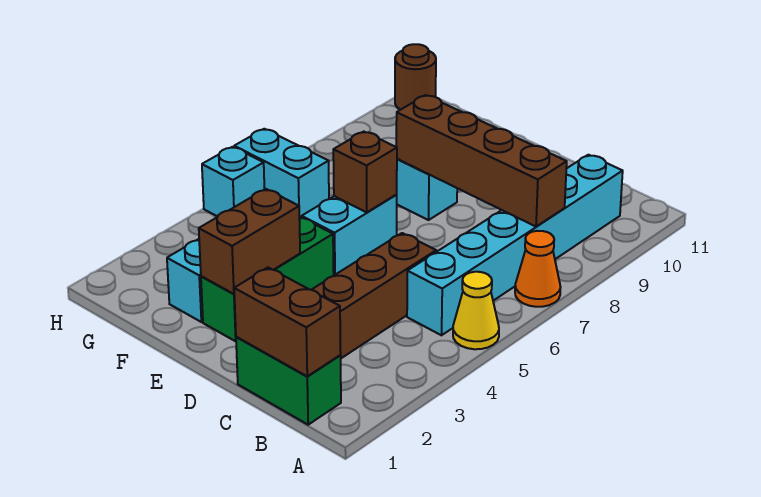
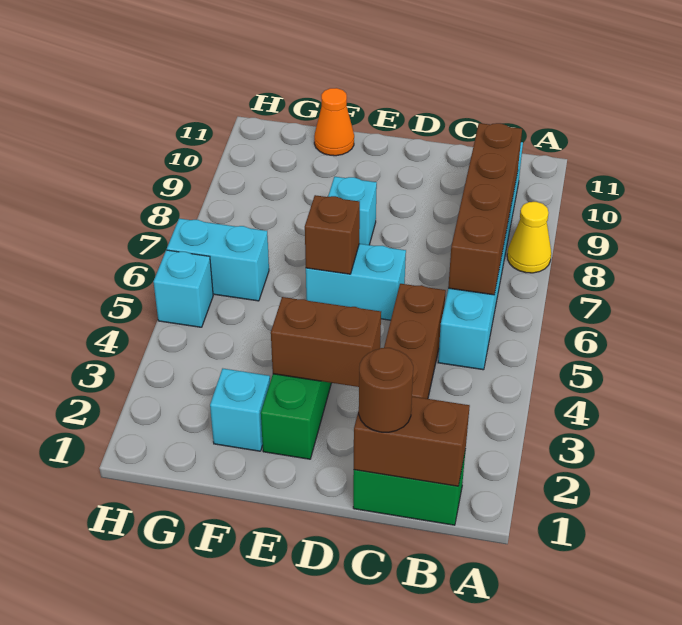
yellow cone A5 level 1 -> yellow cone A8 level 1
orange cone A7 level 1 -> orange cone F11 level 1
brown brick B8:E8 level 2 -> brown brick B6:B9 level 2
brown brick E2:E3 level 2 -> brown brick D3:E3 level 2
cyan brick E5:E6 level 1 -> cyan brick D6:E6 level 1
brown round brick H11 level 1 -> brown round brick C1 level 3

